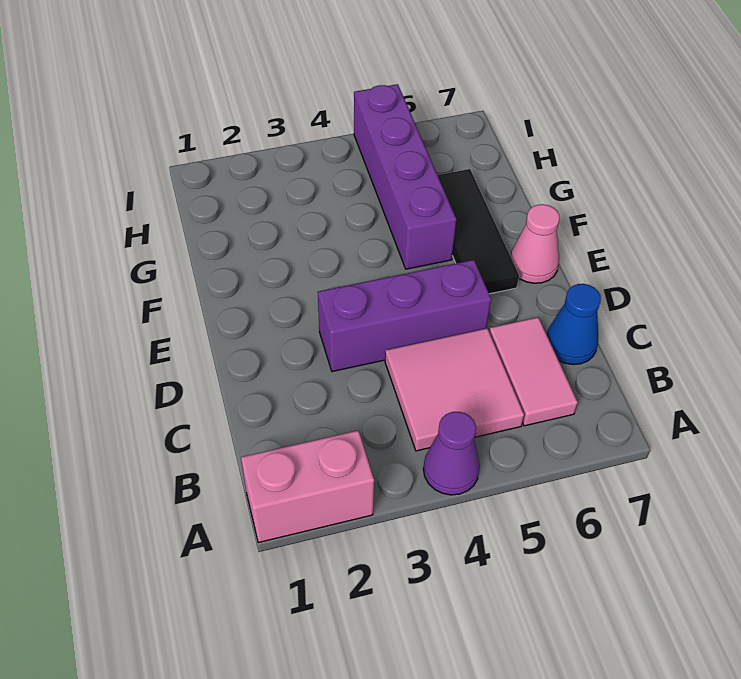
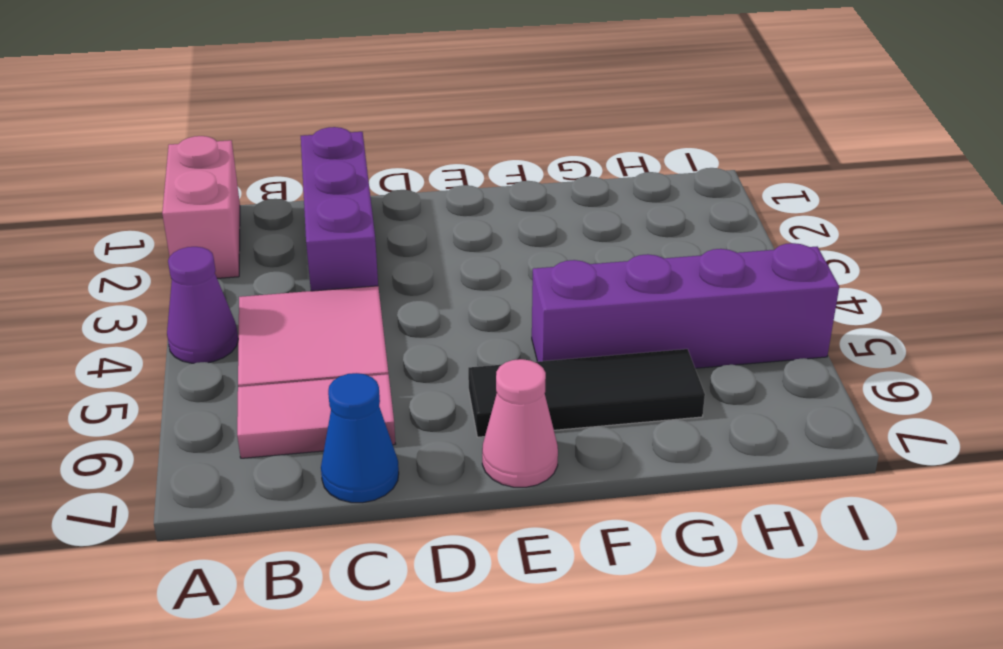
purple brick D3:D5 level 1 -> purple brick C1:C3 level 1

